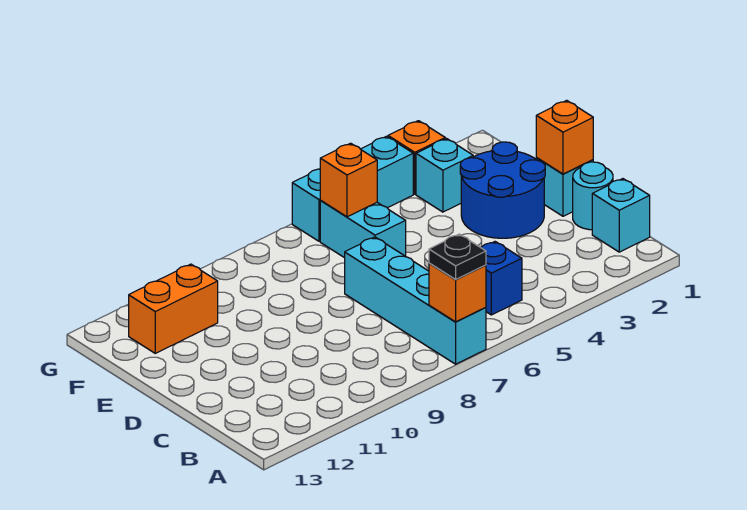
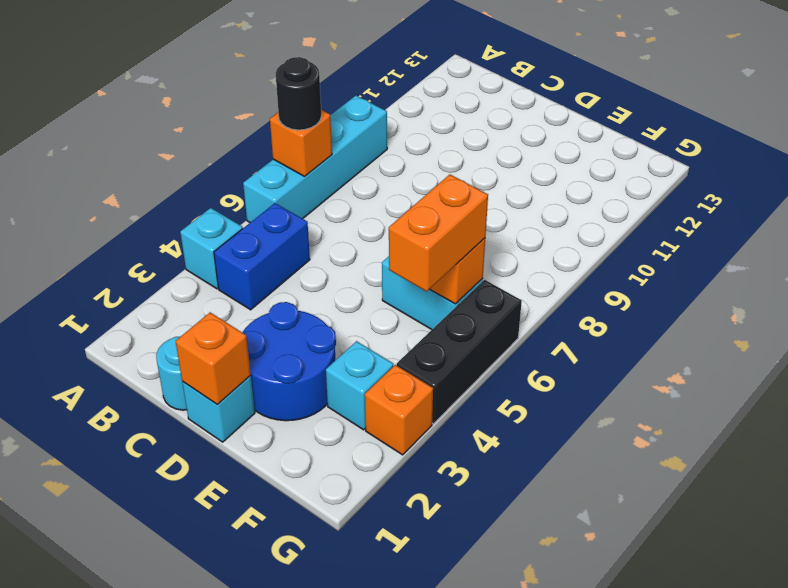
cyan brick A7:D7 level 1 -> cyan brick A6:A9 level 1
black plate A7 level 3 -> black round brick A7 level 3
cyan brick B1 level 1 -> cyan brick A4 level 1
blue brick B5 level 1 -> blue brick B4:B5 level 1
orange brick F11:F12 level 1 -> orange brick F5:F6 level 3
cyan brick G4:G6 level 1 -> black brick G4:G6 level 1

